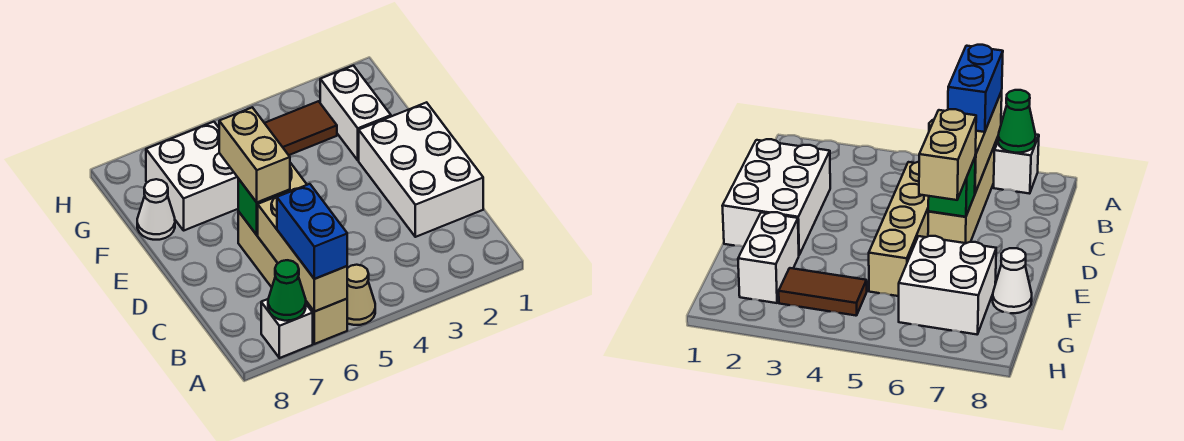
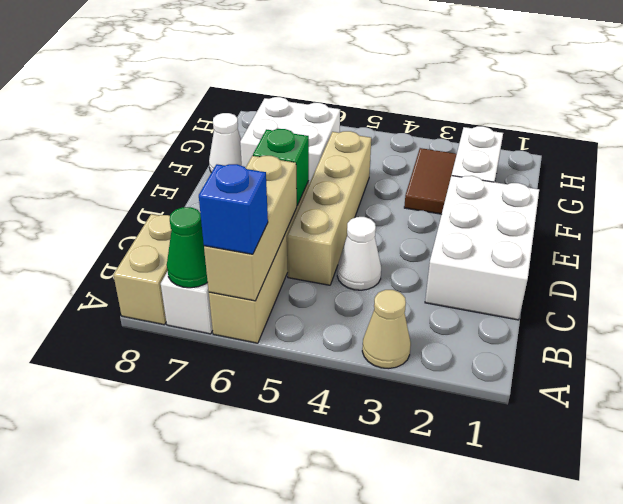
tan cone A5 level 1 -> tan cone A3 level 1
blue brick A6:B6 level 3 -> blue brick A6 level 3
none -> white cone C4 level 1
tan brick D6:E6 level 3 -> tan brick A8:B8 level 1
brown tile G3:G4 level 1 -> brown tile F3:G3 level 1

